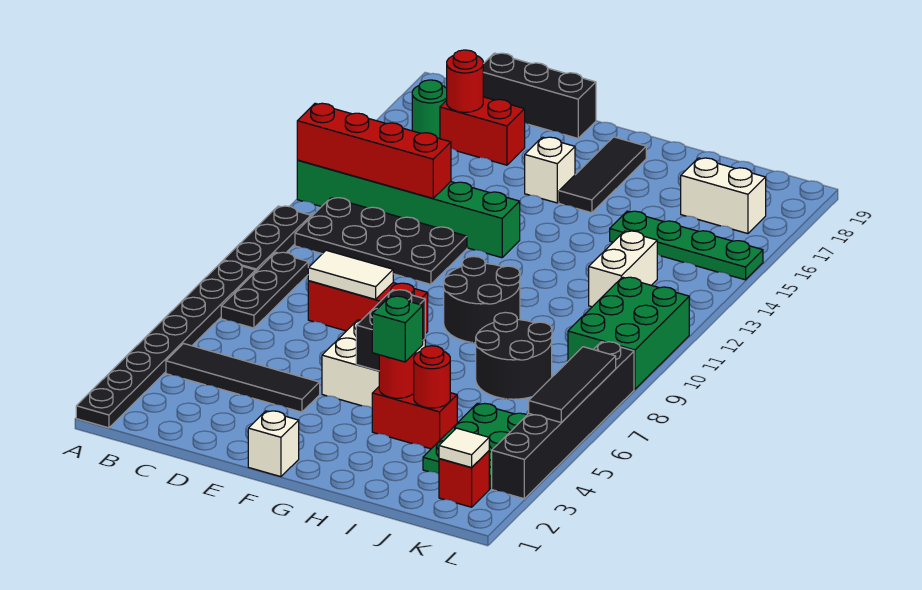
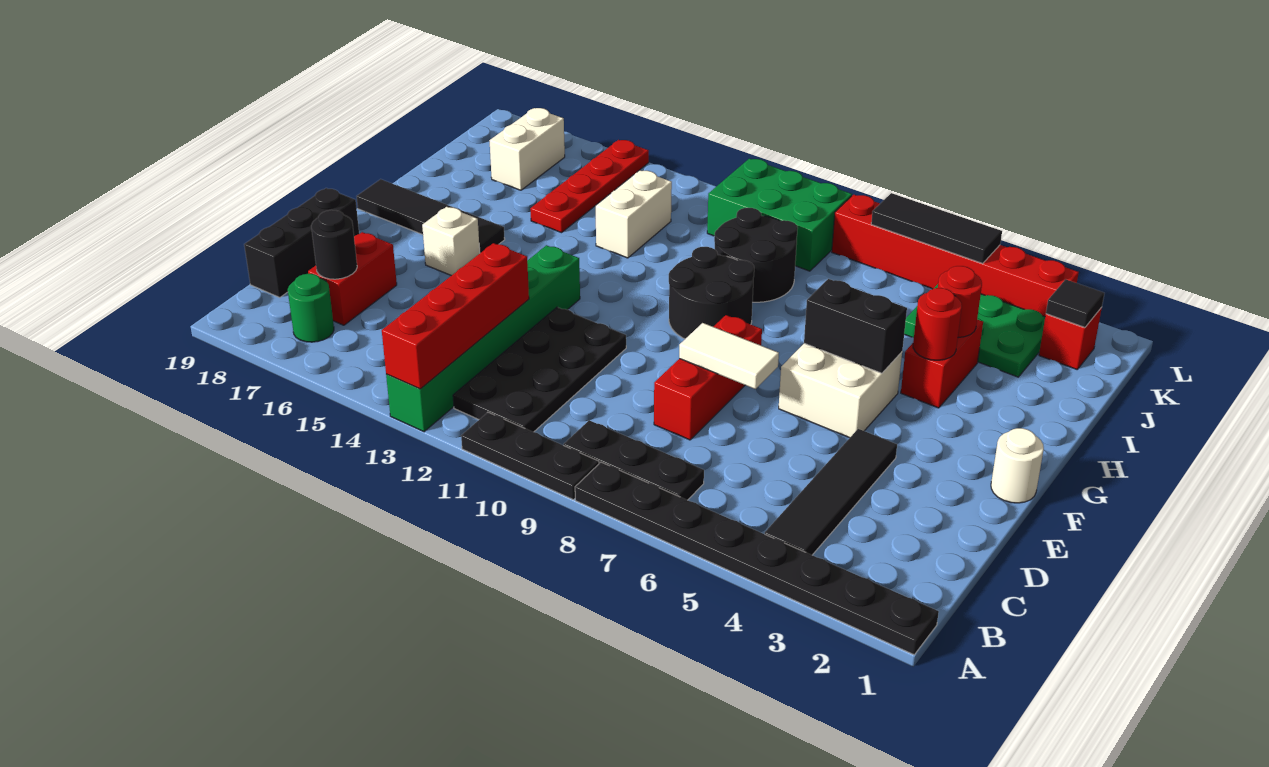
red round brick C17 level 2 -> black round brick C17 level 2
white tile D8:E8 level 2 -> white tile E7:E8 level 2
white brick F1 level 1 -> white round brick F1 level 1
black tile G16:G18 level 1 -> black tile G16:G19 level 1
green brick H4 level 3 -> none
black round brick I7:J8 level 1 -> black round brick I9:J10 level 1
green plate I15:L15 level 1 -> red plate I15:L15 level 1
white brick J12:J13 level 1 -> white brick I13:J13 level 1
white tile K2 level 2 -> black tile K2 level 2
black brick L3:L8 level 1 -> red brick L3:L8 level 1

